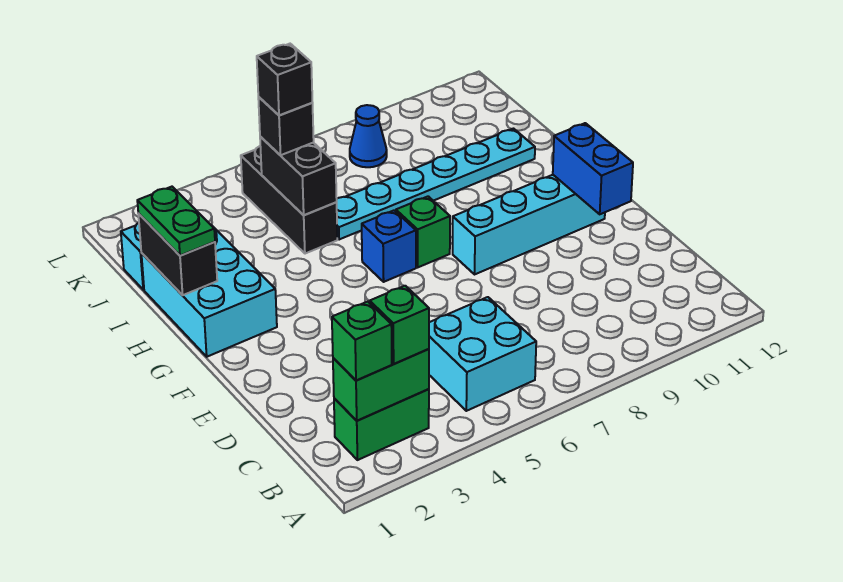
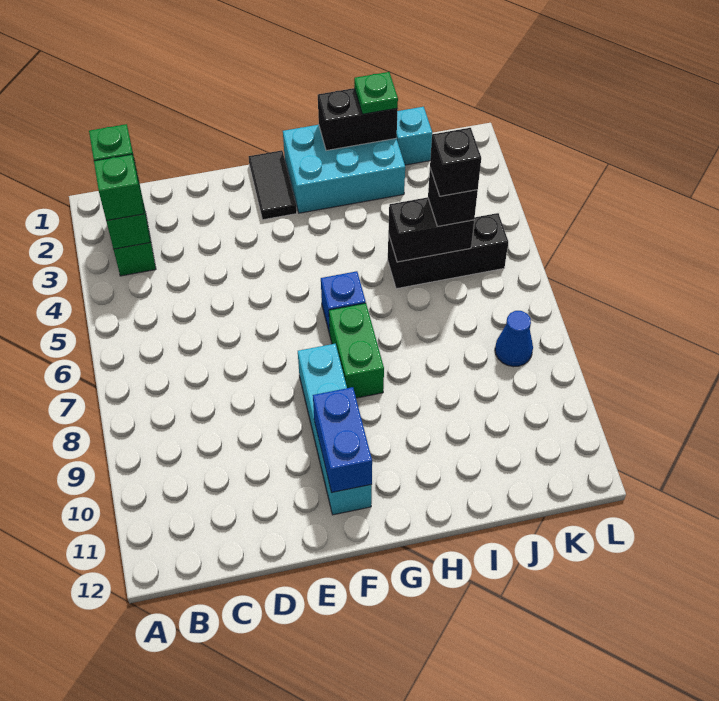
cyan brick B5:C6 level 1 -> none
blue brick E11:F11 level 2 -> blue brick F10:F11 level 2
none -> black tile F1:F2 level 1
green brick G7 level 1 -> green brick G7:G8 level 1
green plate H1:I1 level 3 -> green plate I1 level 3
cyan plate I6:I11 level 1 -> none

